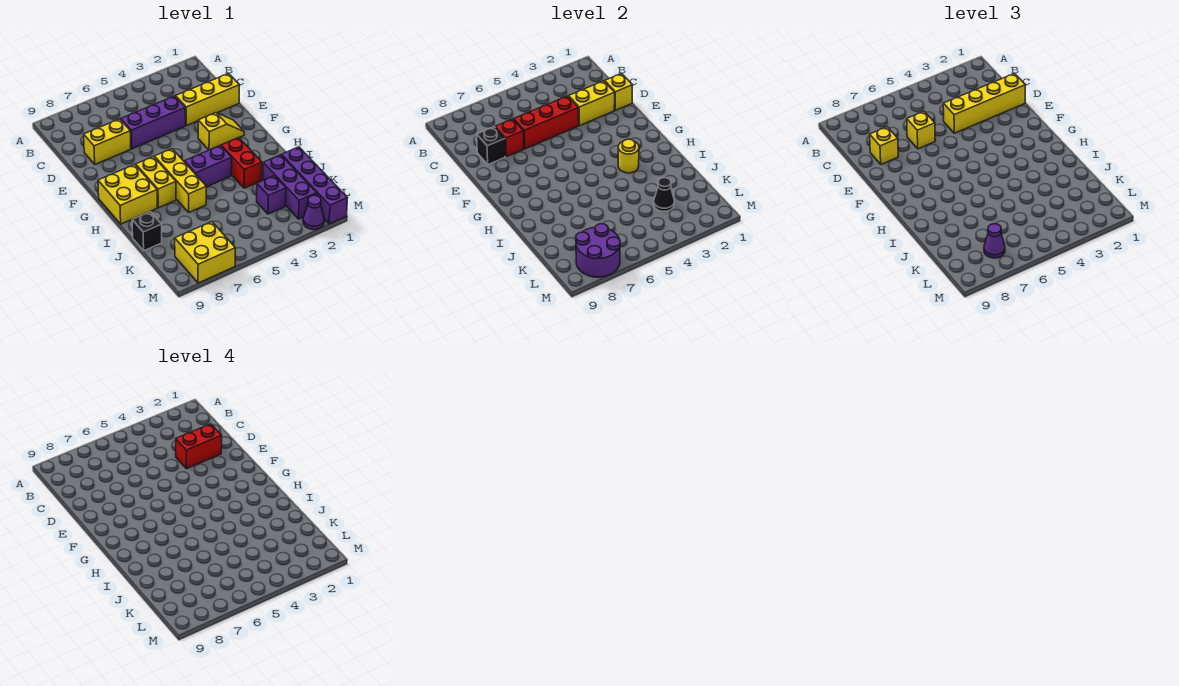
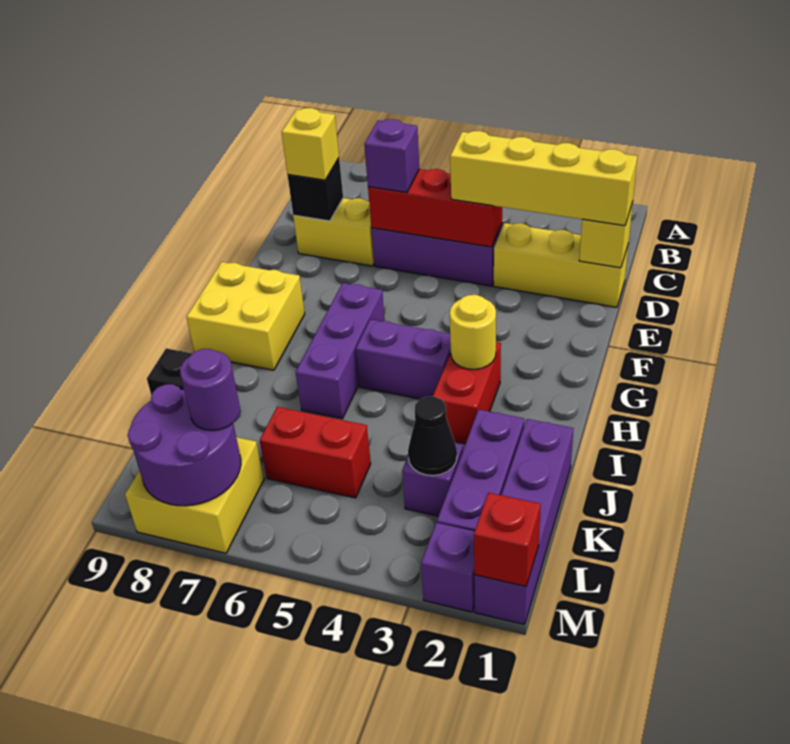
yellow brick D2:D3 level 2 -> none
red brick D2:D3 level 4 -> red brick K5:K6 level 1
yellow brick D6 level 3 -> purple brick D6 level 3
red brick D7 level 2 -> red brick M1 level 2
yellow slope F2:F3 level 1 top 3 -> none
yellow brick G6:I6 level 1 -> purple brick G6:I6 level 1
yellow brick G7:H7 level 1 -> none
purple cone L7 level 3 -> purple round brick L7 level 3
purple cone M2 level 1 -> purple brick M2 level 1

